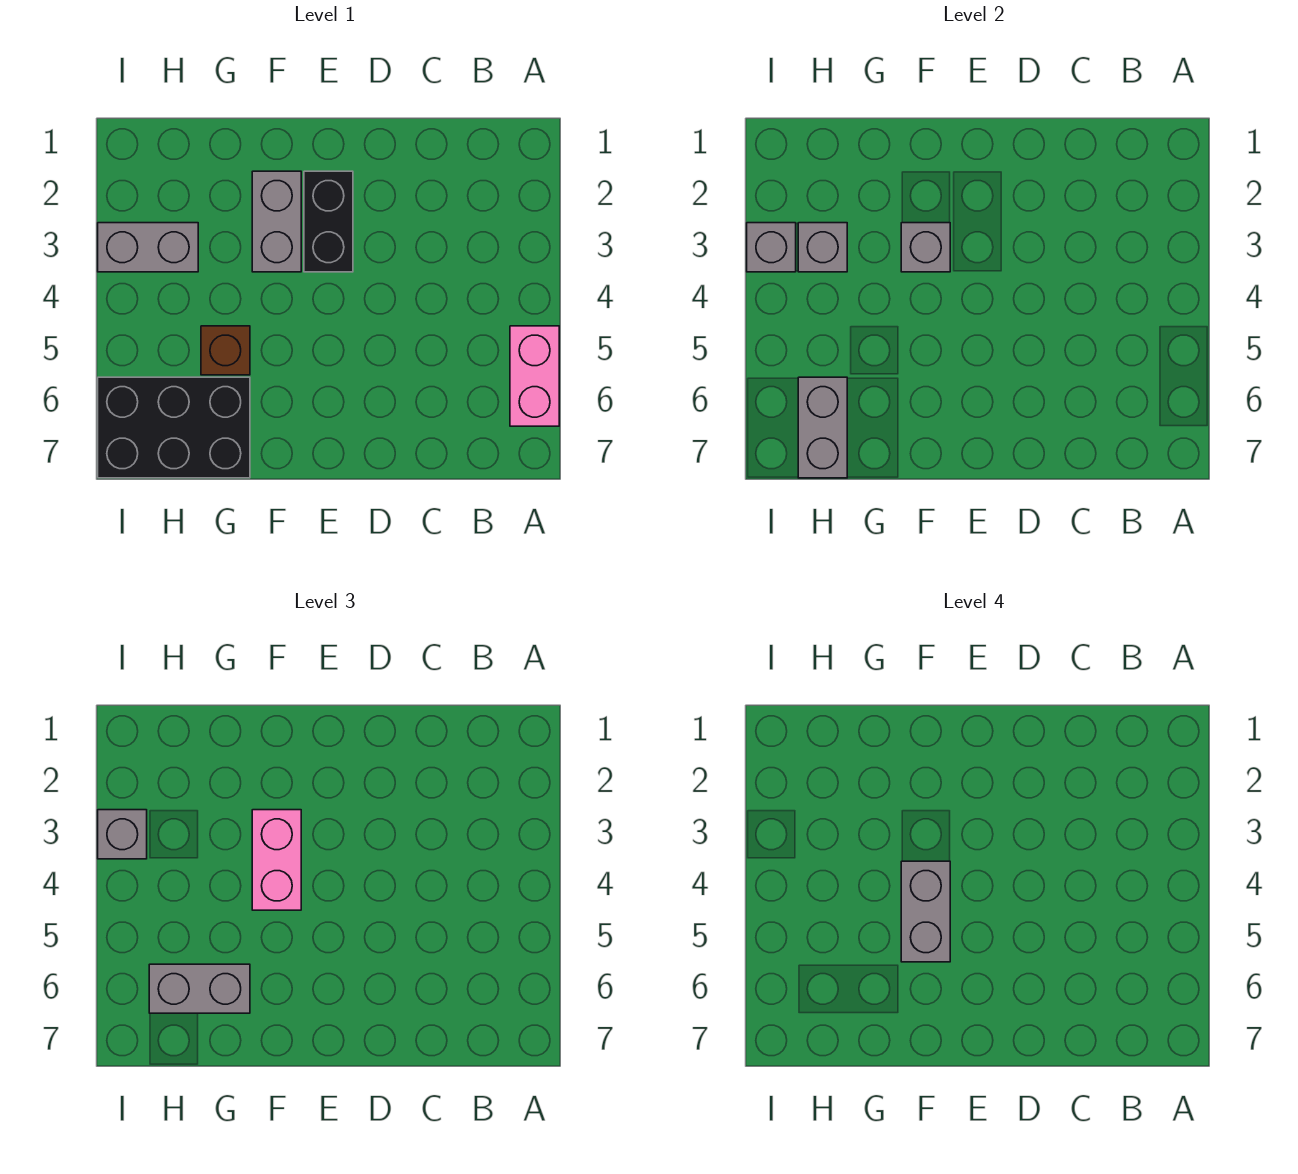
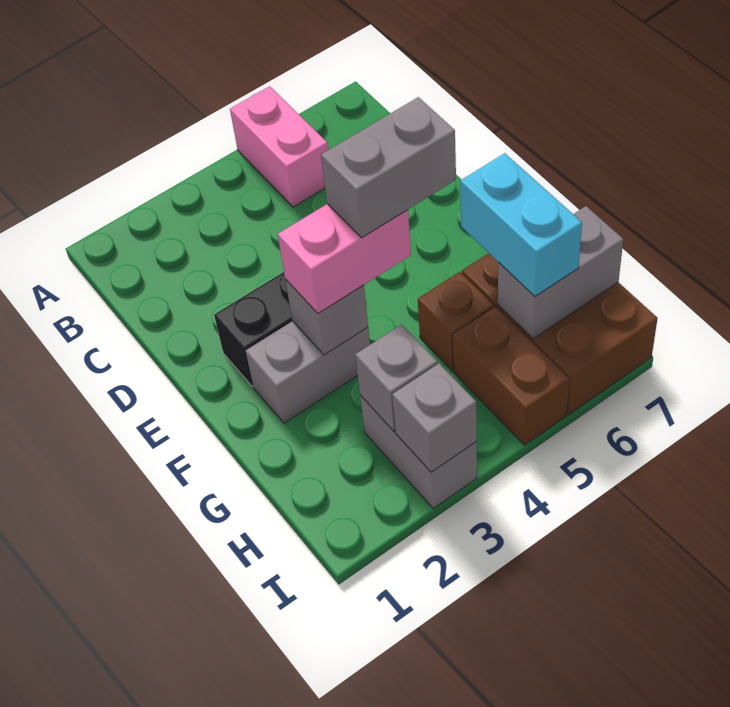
pink brick A5:A6 level 1 -> pink brick A5:B5 level 1
black brick G6:I7 level 1 -> brown brick G6:I7 level 1
grey brick G6:H6 level 3 -> cyan brick G6:H6 level 3
none -> brown brick H5:I5 level 1
grey brick I3 level 3 -> none

